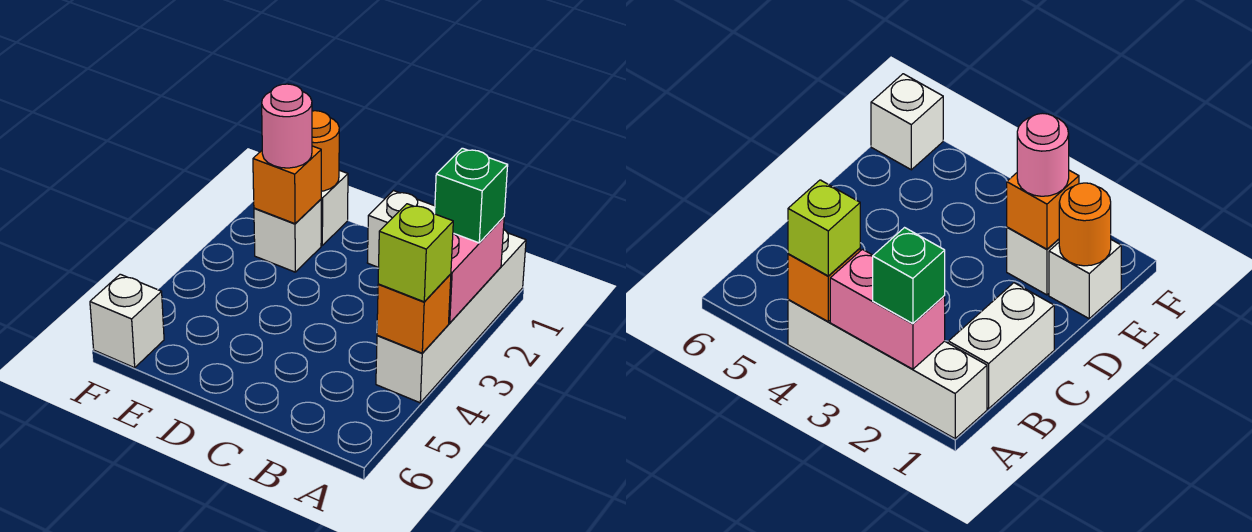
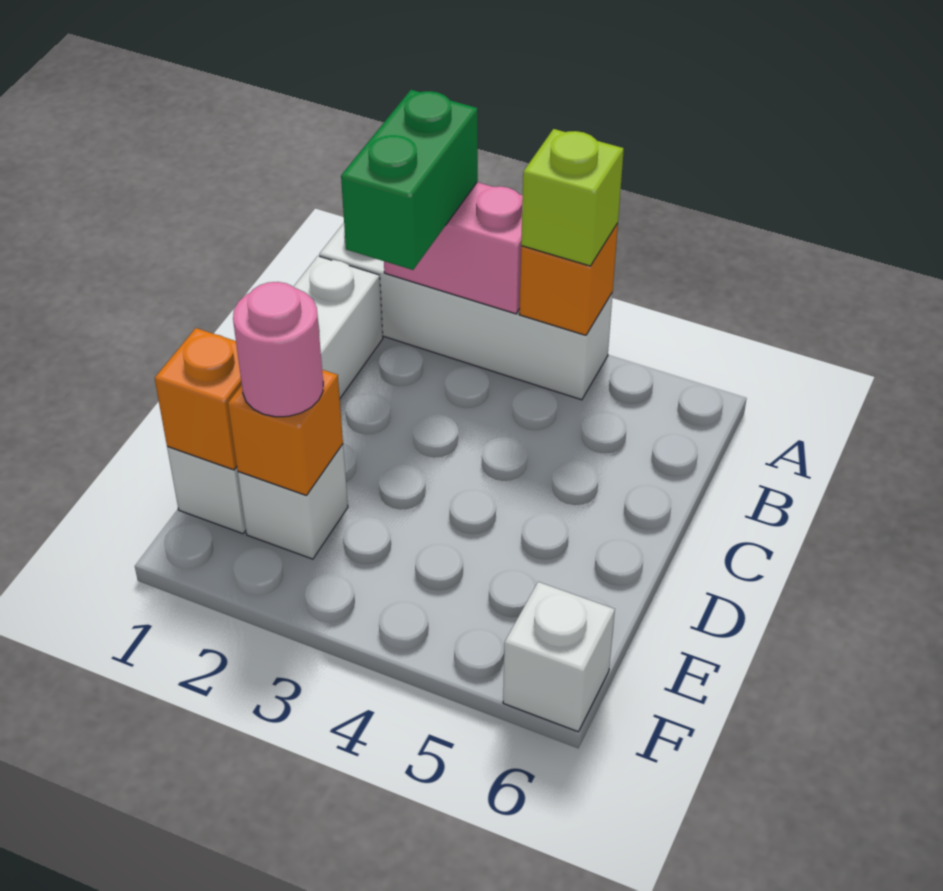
green brick A2 level 3 -> green brick A2:B2 level 3
orange round brick E1 level 2 -> orange brick E1 level 2

